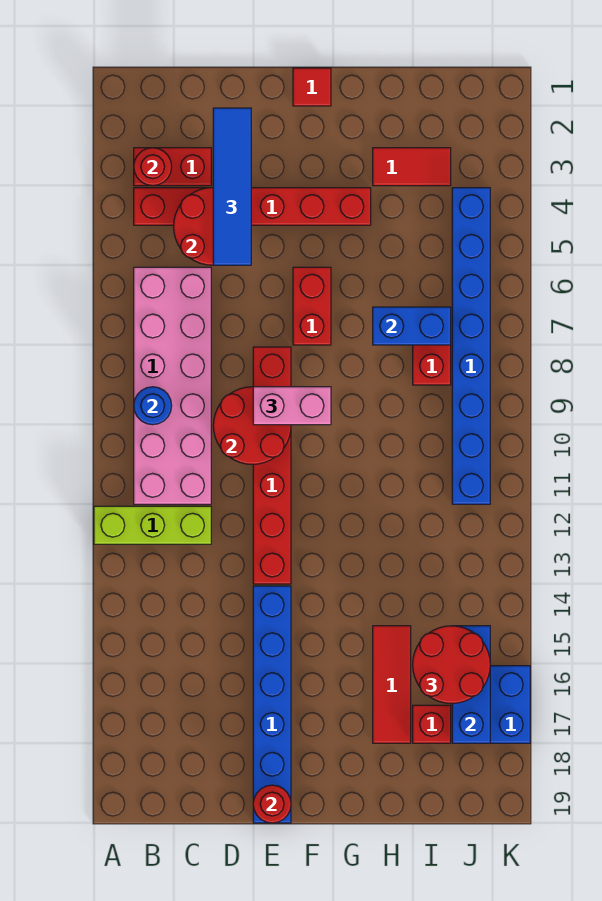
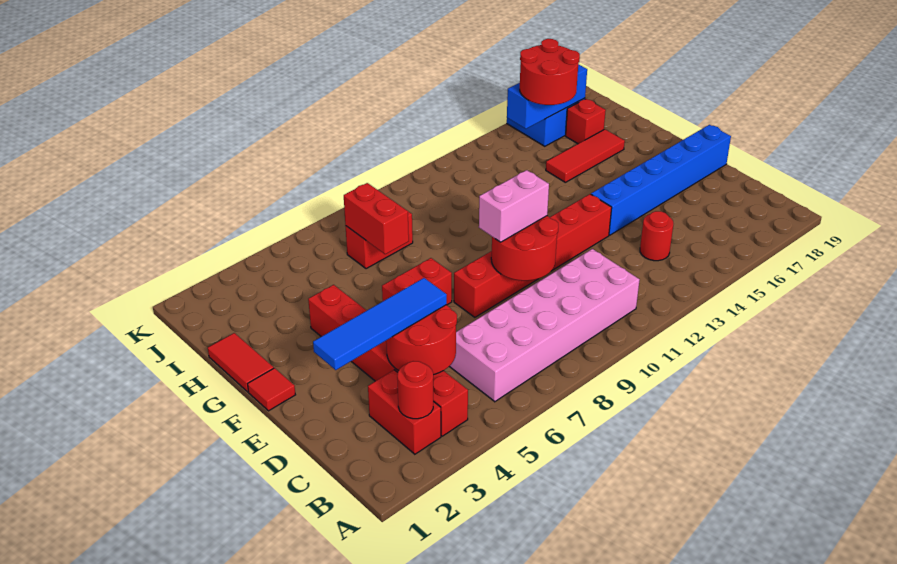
lime brick A12:C12 level 1 -> none
blue round brick B9 level 2 -> none
pink brick E9:F9 level 3 -> pink brick E9:E10 level 3
red round brick E19 level 2 -> red round brick C14 level 1
red tile H3:I3 level 1 -> red tile G1:H1 level 1
blue brick H7:I7 level 2 -> red brick H7:I7 level 2
blue brick J4:J11 level 1 -> none

